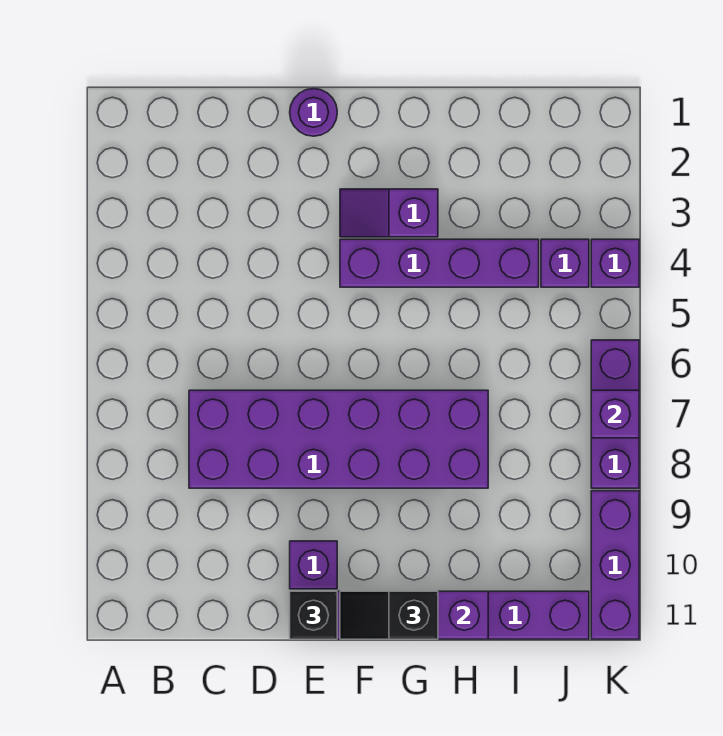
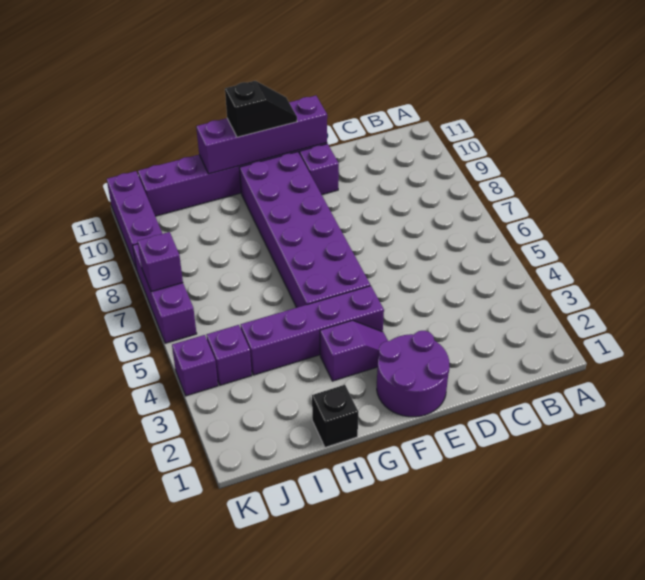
purple brick C7:H8 level 1 -> purple brick F5:G10 level 1
purple round brick E1 level 1 -> purple round brick E1:F2 level 1
black brick E11 level 3 -> black brick H1 level 1

